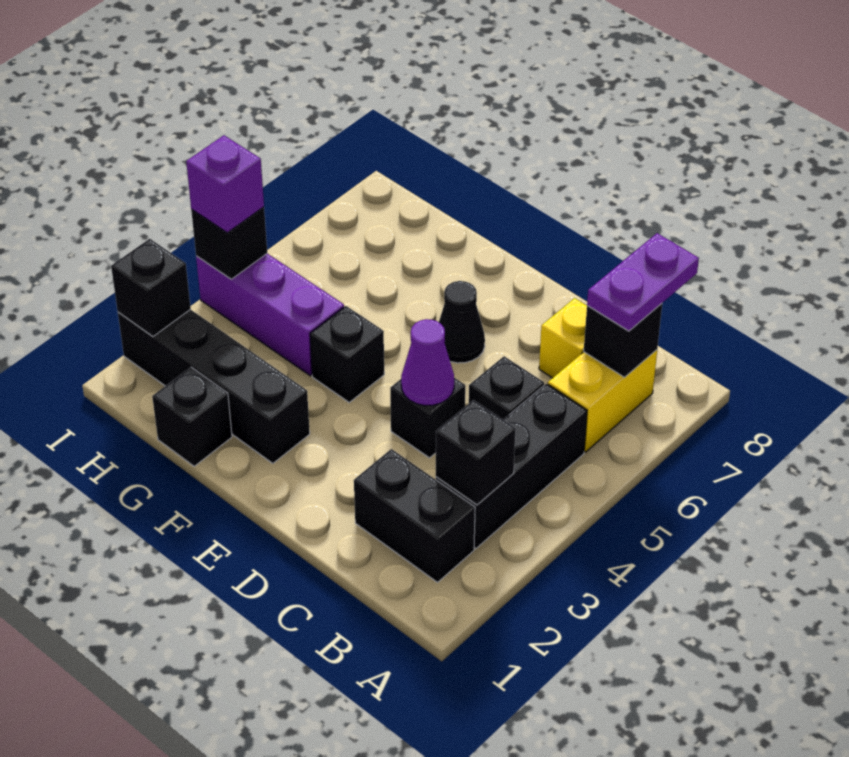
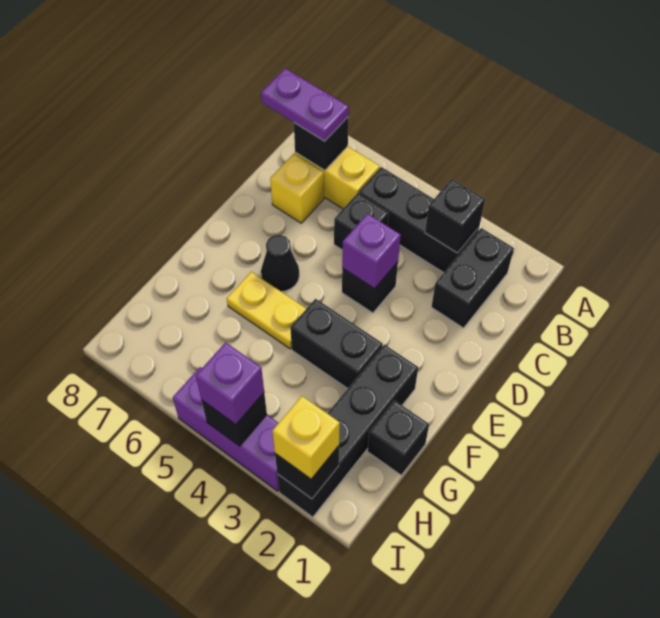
purple cone D4 level 2 -> purple brick D4 level 2
black brick F4 level 1 -> black brick F3:F4 level 1
none -> yellow plate F5:F6 level 1
purple brick G4:I4 level 1 -> purple brick I3:I5 level 1
none -> yellow brick I2 level 3

